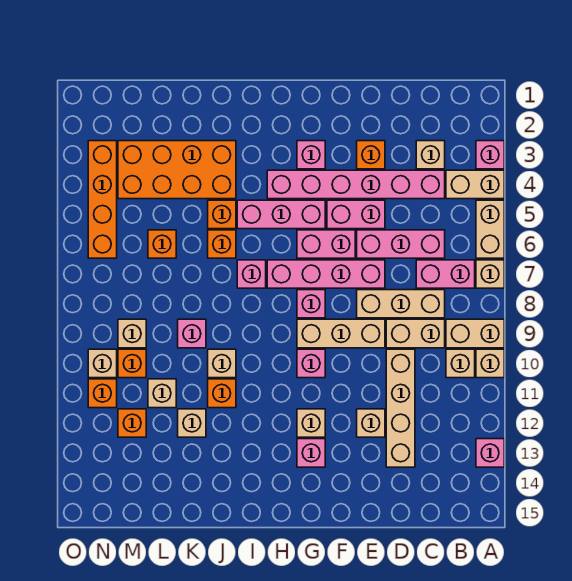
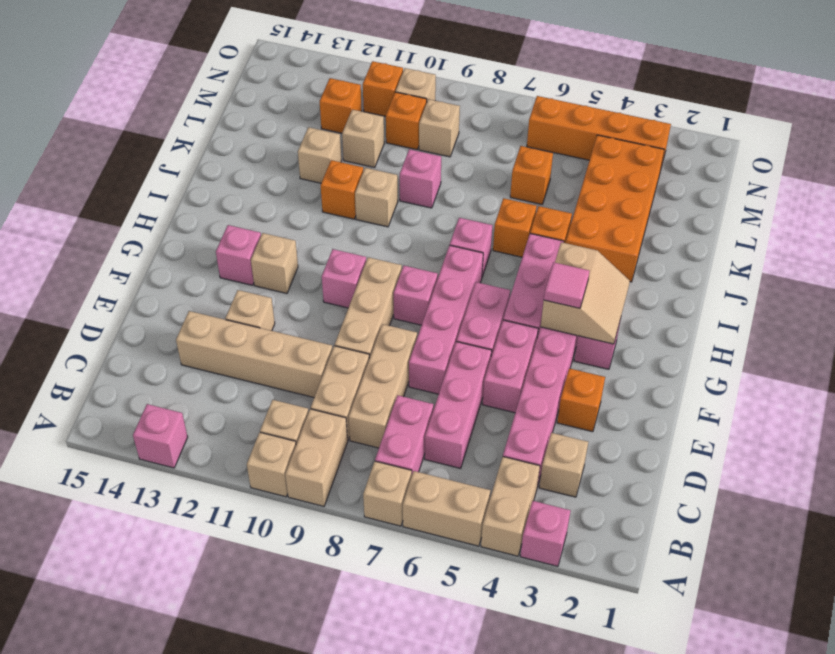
none -> tan slope G3:H4 level 2 top 4
none -> pink tile G4 level 3

